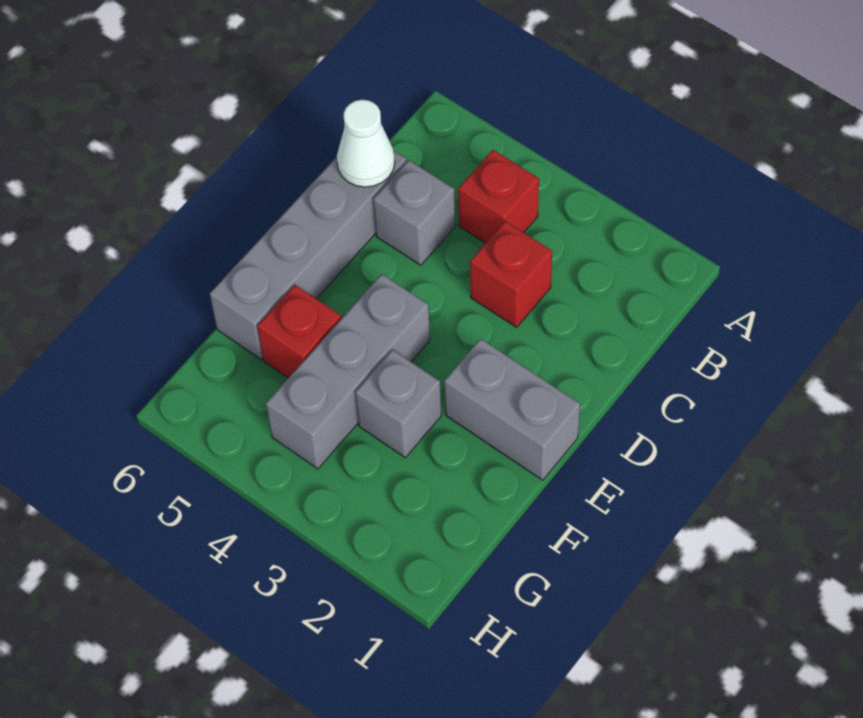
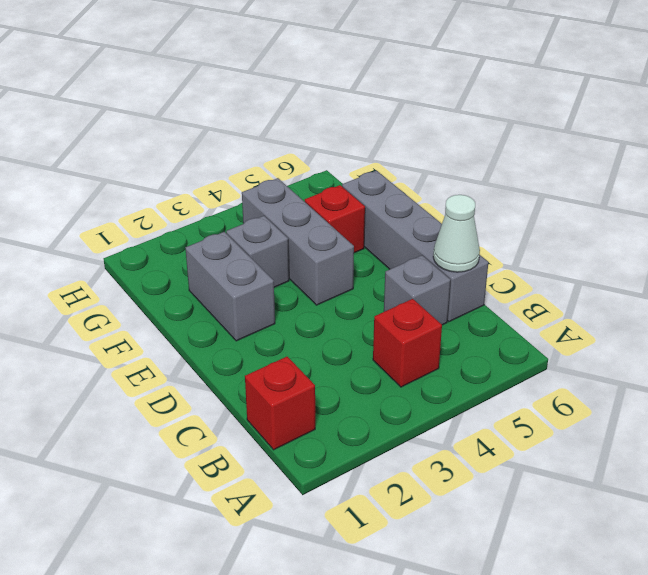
red brick C3 level 1 -> red brick B1 level 1
grey brick E1:E2 level 1 -> grey brick E2:F2 level 1

